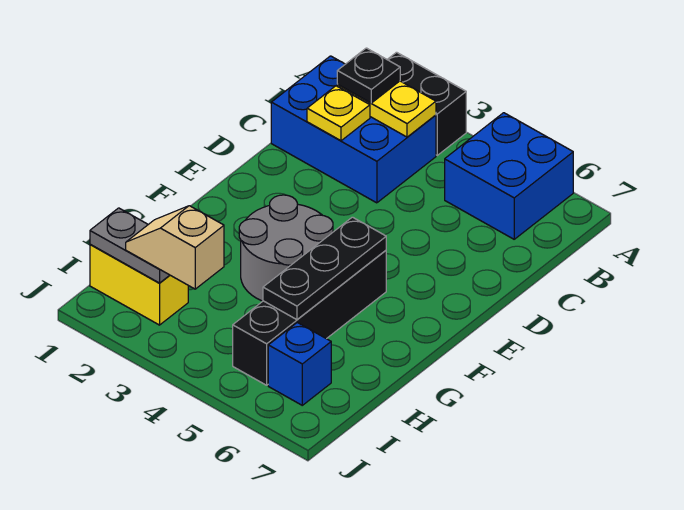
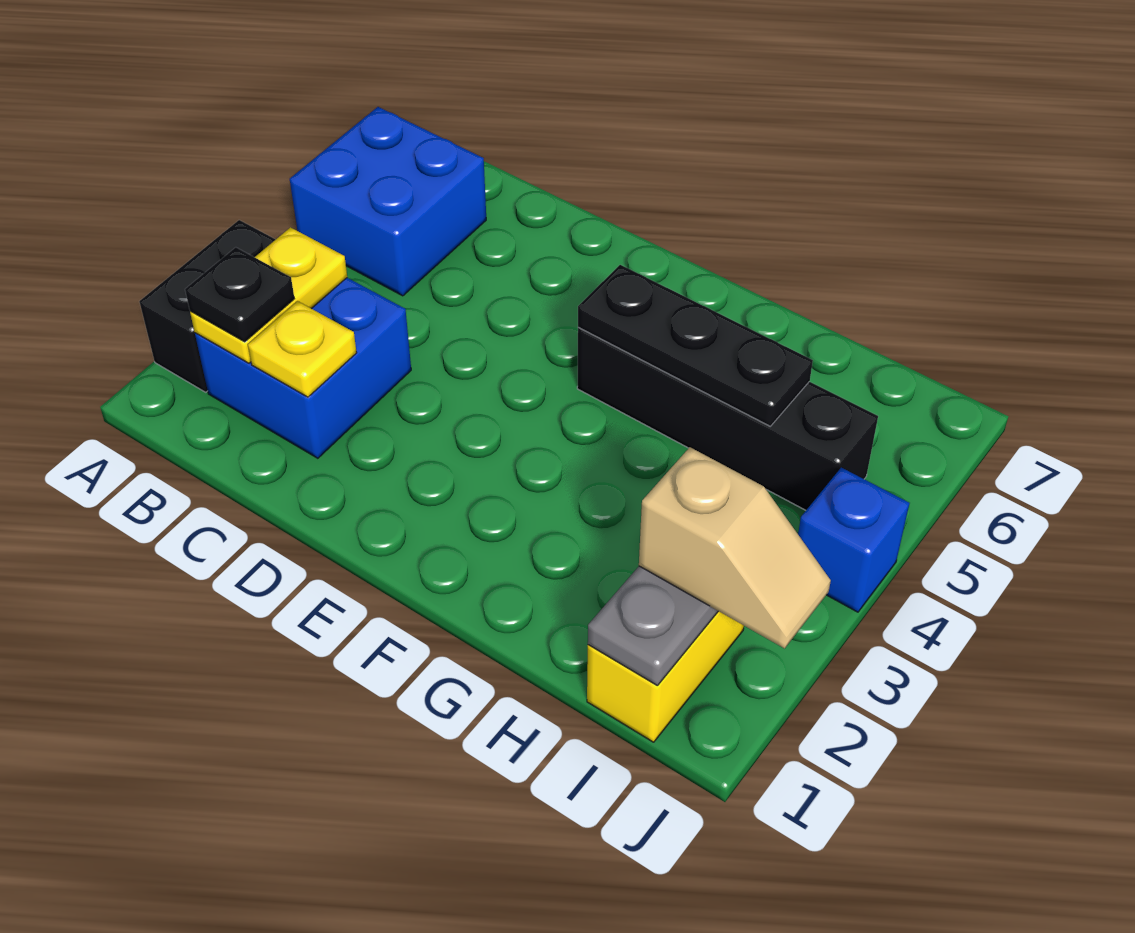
blue brick B1:C3 level 1 -> blue brick B2:C3 level 1
grey round brick F3:G4 level 1 -> none
tan slope I2:I3 level 3 top 3 -> tan slope I2:J2 level 3 top I
blue brick I6 level 1 -> blue brick J4 level 1

